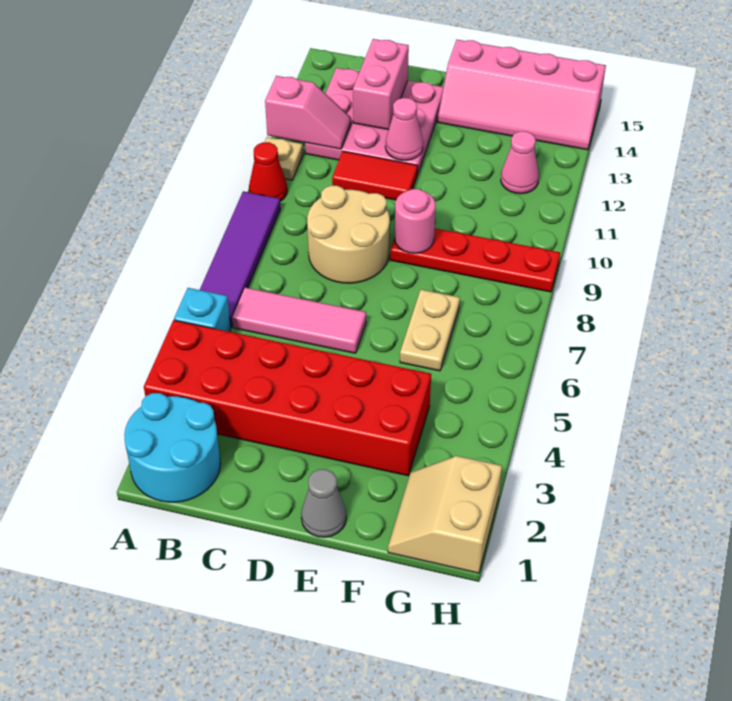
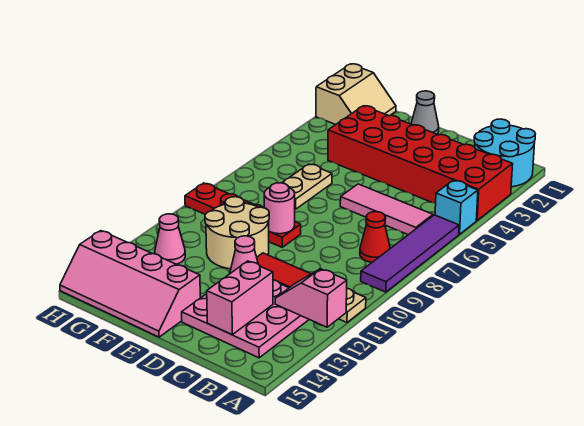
red cone A10 level 1 -> red cone B8 level 1
tan round brick C8:D9 level 1 -> tan round brick E10:F11 level 1
pink slope E14:H15 level 1 top 15 -> pink slope E14:H15 level 1 top 14

